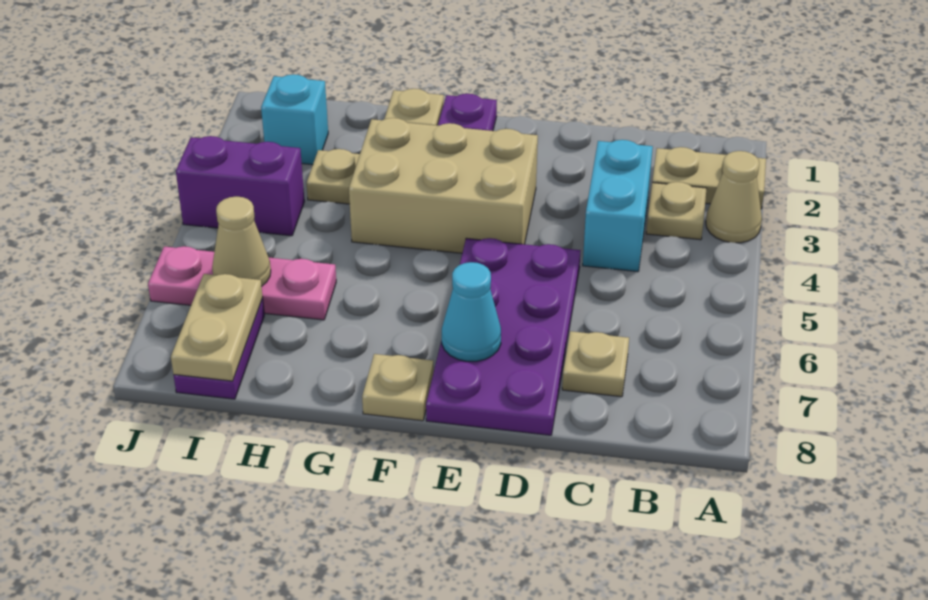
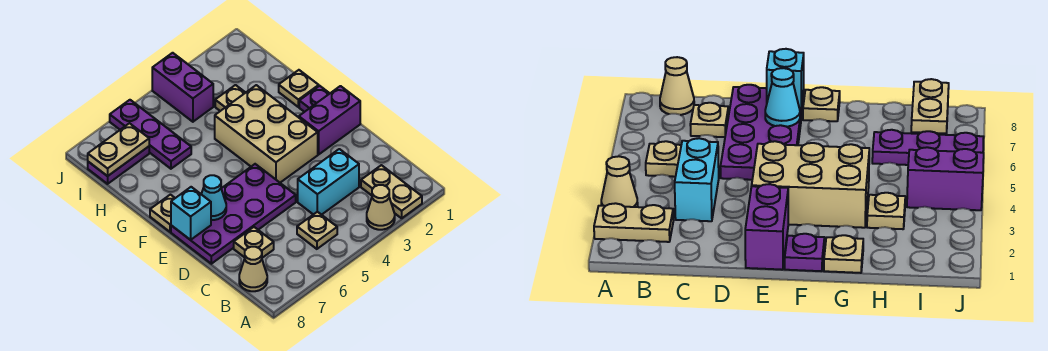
tan plate B3 level 1 -> tan plate B5 level 1
none -> purple brick E1:E2 level 1
pink plate H6:J6 level 1 -> purple plate H6:J6 level 1
cyan brick I2 level 1 -> cyan brick E8 level 2
tan cone I6 level 2 -> tan cone B8 level 1

